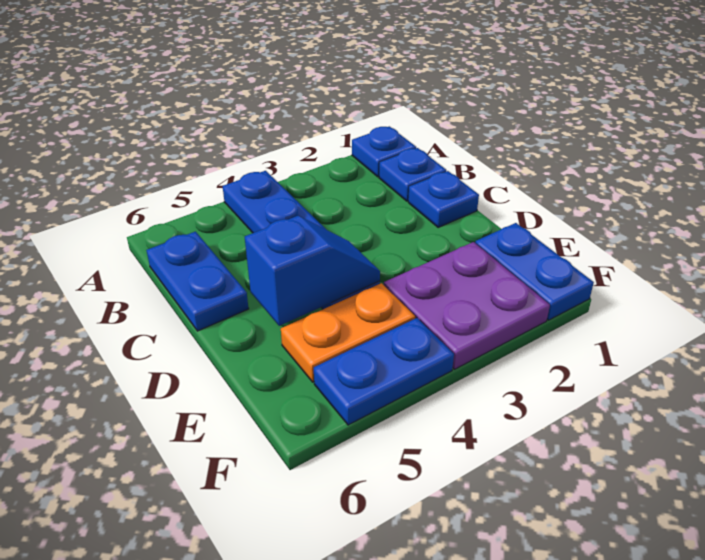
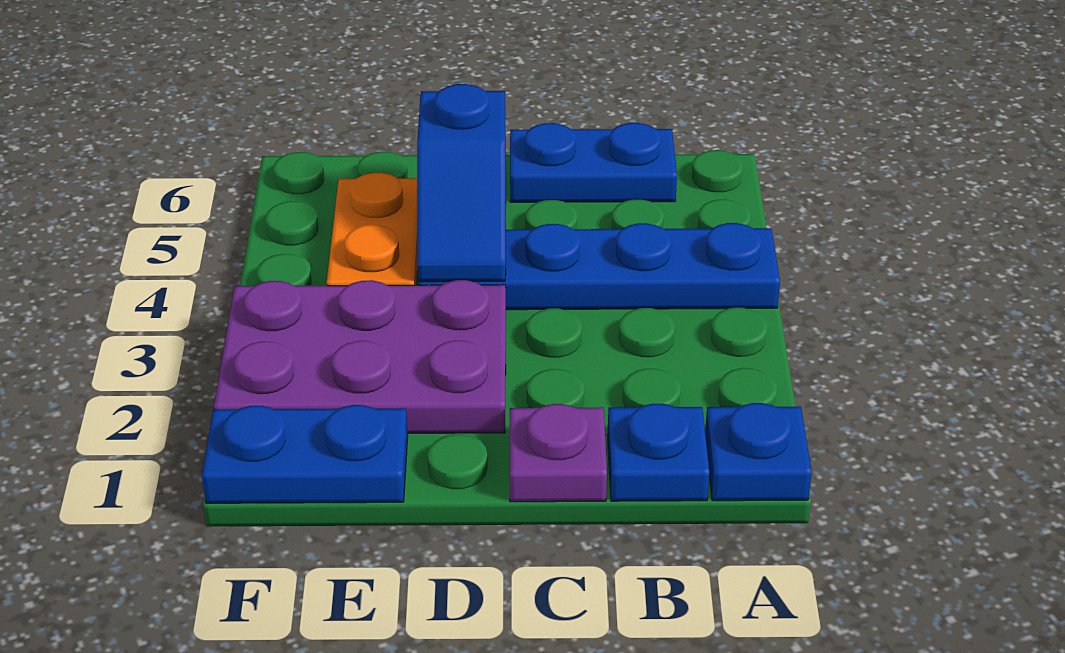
blue plate C1 level 1 -> purple plate C1 level 1
purple plate E2:F3 level 1 -> purple plate D2:F3 level 1
blue plate F4:F5 level 1 -> none

